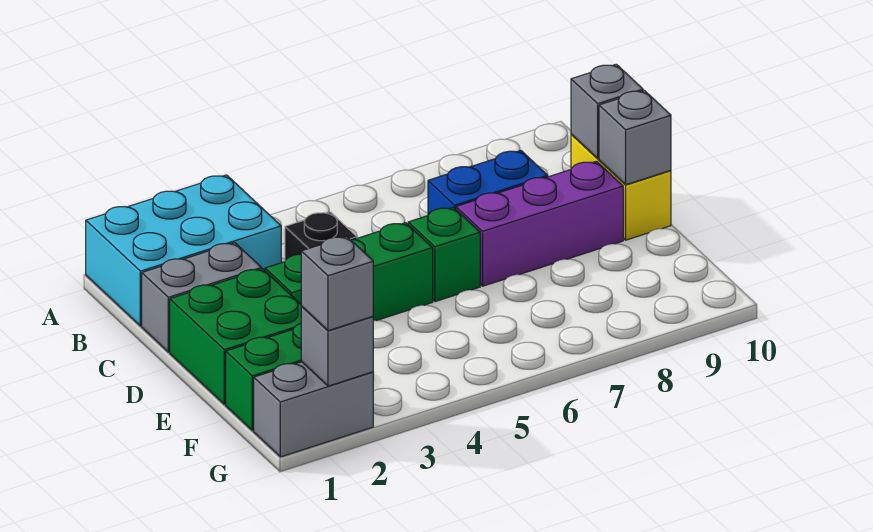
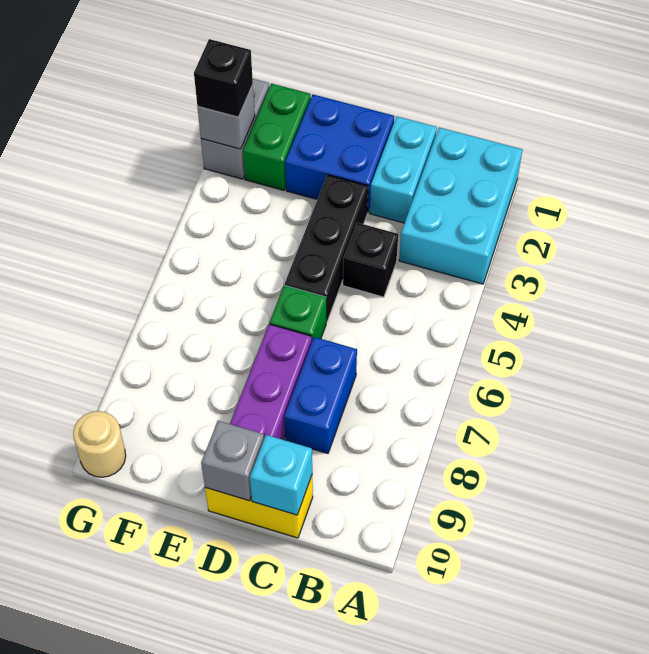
grey brick C1:C2 level 1 -> cyan brick C1:C2 level 1
grey brick C10 level 2 -> cyan brick C10 level 2
green brick D1:E2 level 1 -> blue brick D1:E2 level 1
green brick D3:D5 level 1 -> black brick D3:D5 level 1
grey brick G2 level 3 -> black brick G2 level 3
none -> tan round brick G10 level 1

